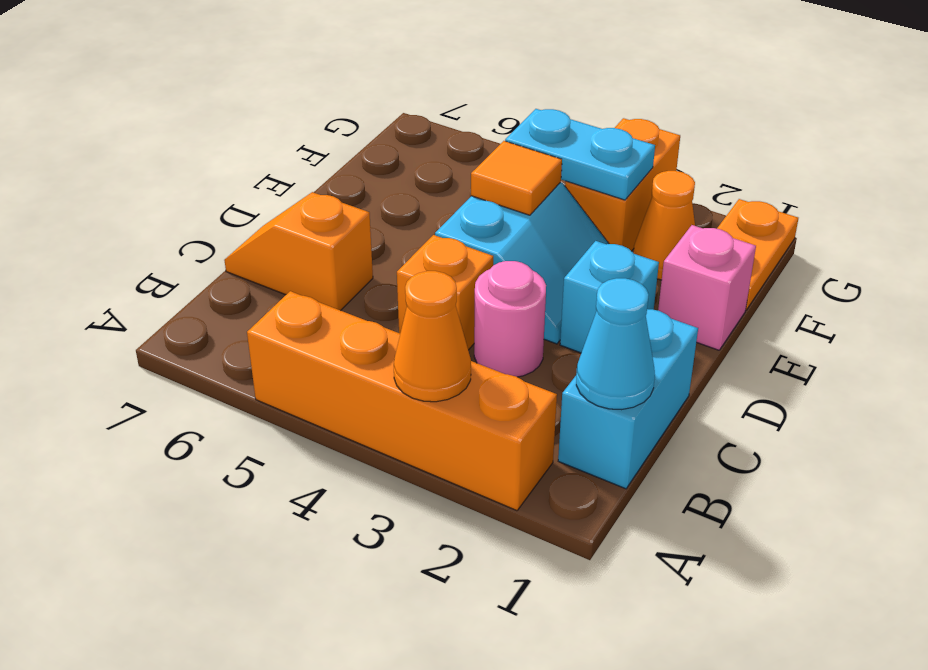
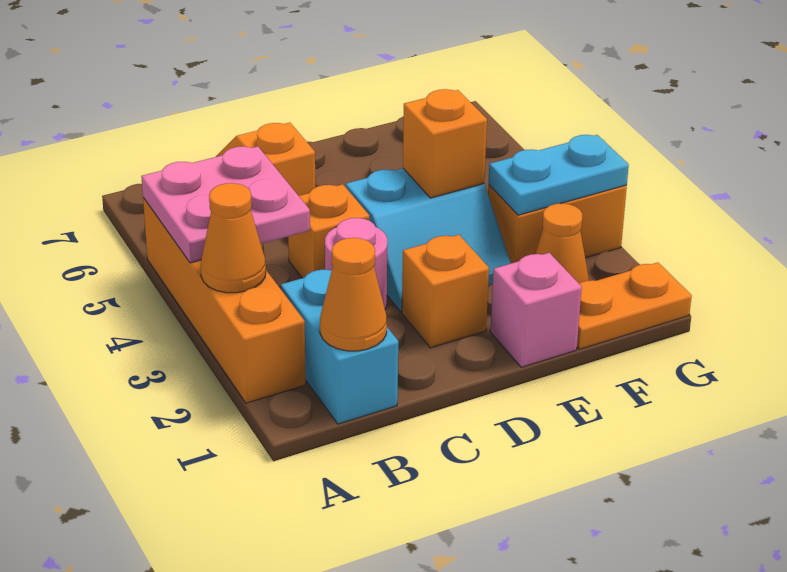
none -> pink plate A4:B5 level 2
cyan brick B1:C1 level 1 -> cyan brick B1:B2 level 1
cyan cone B1 level 2 -> orange cone B1 level 2
cyan brick D2 level 1 -> orange brick D2 level 1
orange tile E4 level 2 -> orange brick E4 level 2
cyan plate F3:F4 level 2 -> cyan plate F3:G3 level 2

